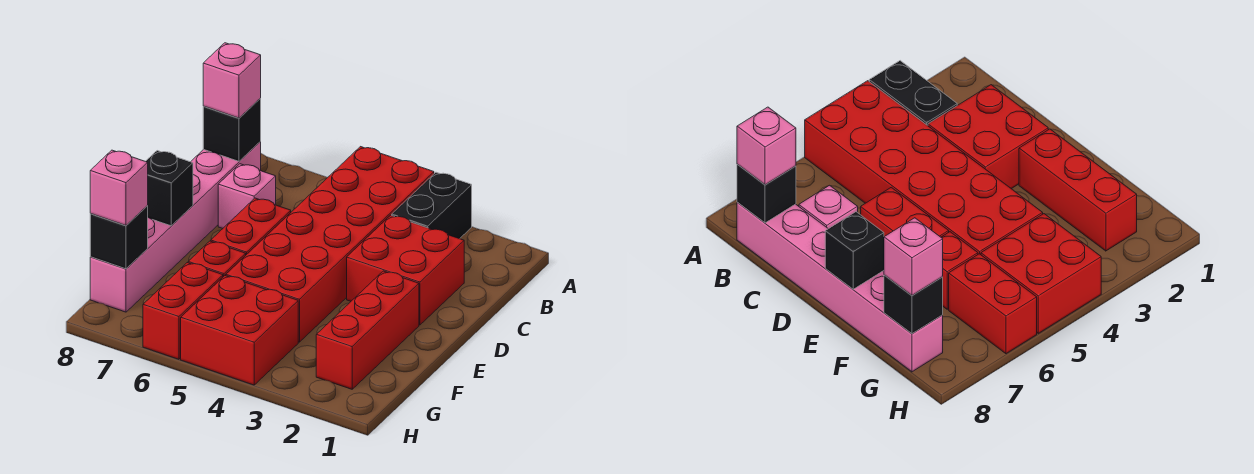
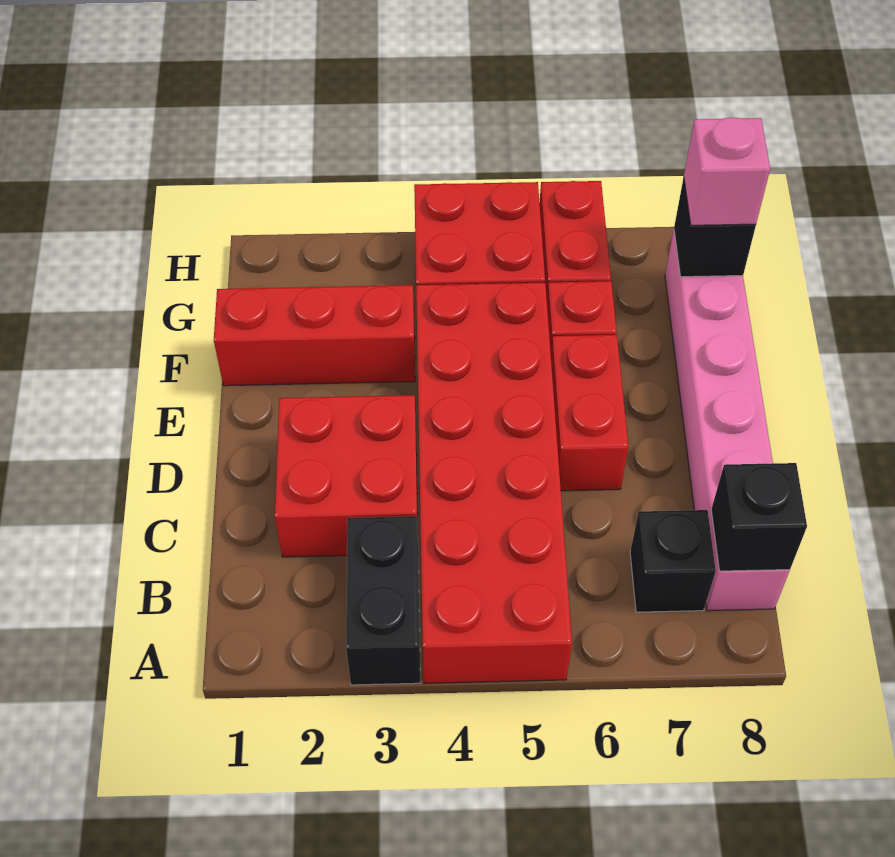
pink brick B8 level 3 -> none
pink brick C7 level 1 -> none
red brick E2:G2 level 1 -> red brick F1:F3 level 1
black brick E8 level 2 -> black brick B7 level 1

